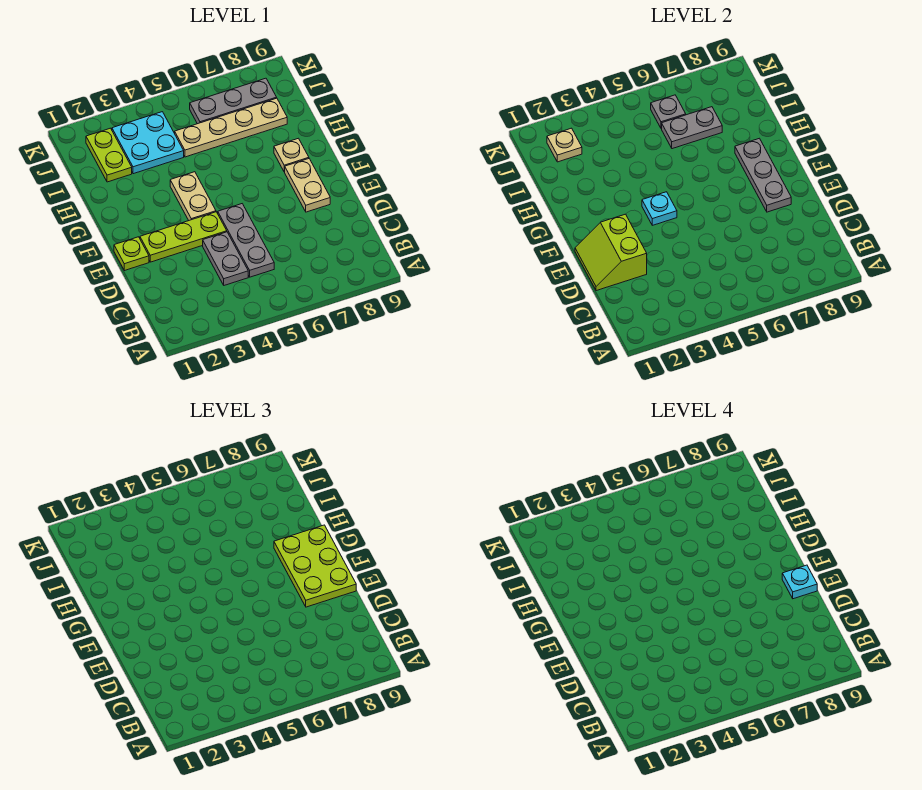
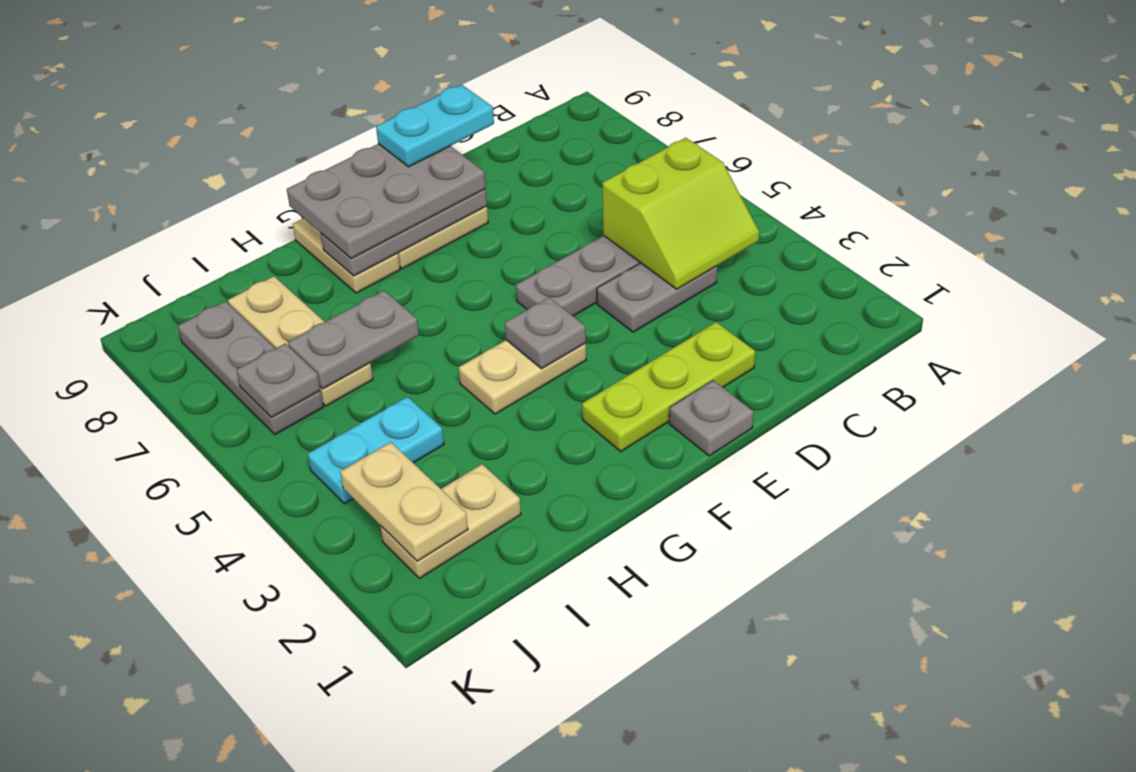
lime slope D1:E2 level 2 top 2 -> lime slope B4:C5 level 2 top 5
lime plate E1 level 1 -> grey plate E1 level 1
lime plate E2:E4 level 1 -> lime plate D2:F2 level 1
lime plate E8:G9 level 3 -> grey plate E8:G9 level 3
cyan plate E9 level 4 -> cyan plate D9:E9 level 4
cyan plate F4 level 2 -> grey plate F4 level 2
tan plate G8 level 1 -> tan plate G8:G9 level 1
lime plate I2:J2 level 1 -> tan plate I2:J2 level 1
cyan plate I3:J4 level 1 -> cyan plate I4:J4 level 1
tan plate I5:I8 level 1 -> tan plate I6:I8 level 1
grey plate I6:I7 level 2 -> grey plate H6:I6 level 2
tan plate J2 level 2 -> tan plate J2:J3 level 2

